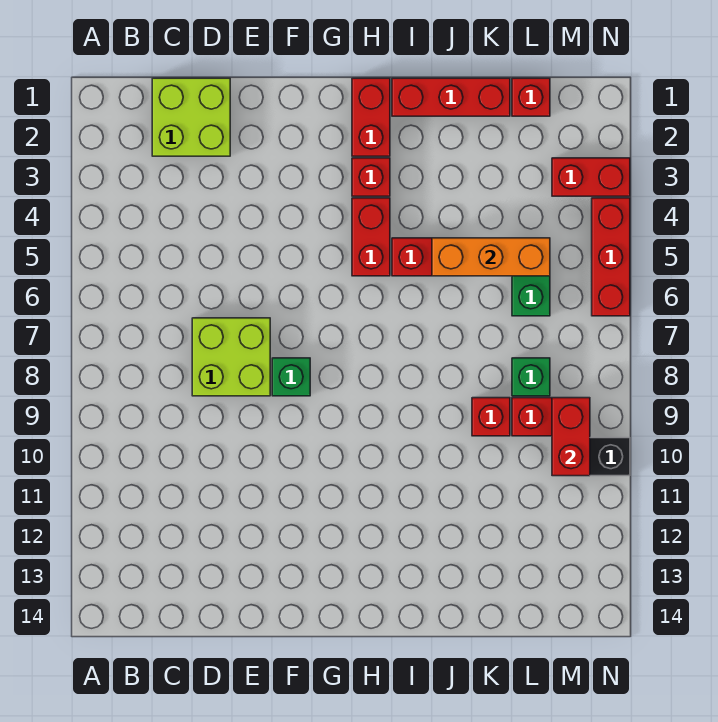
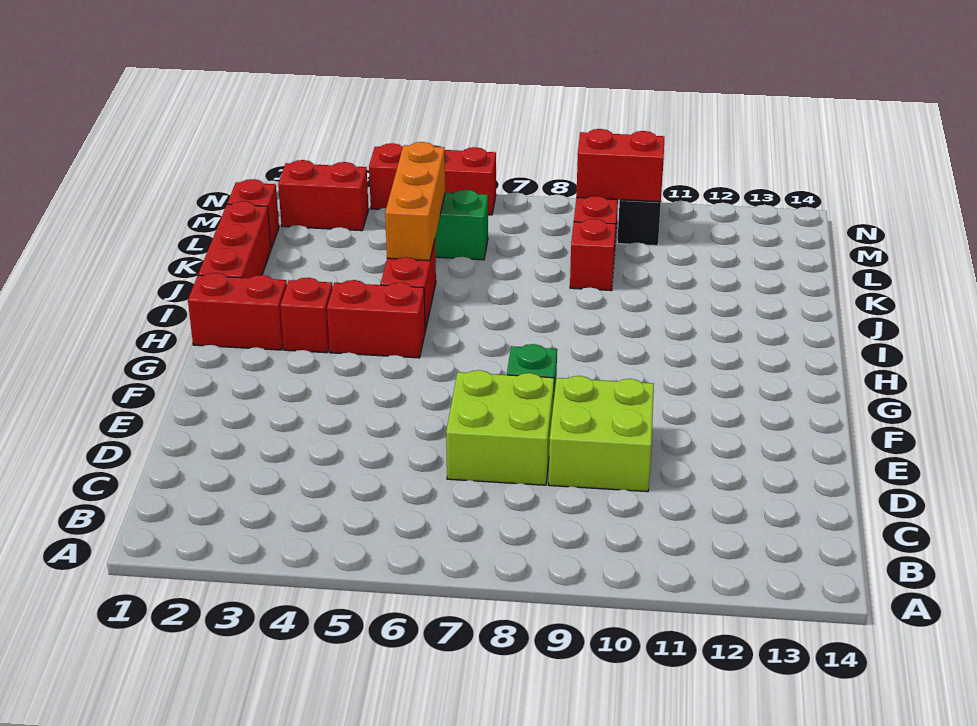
lime brick C1:D2 level 1 -> lime brick D9:E10 level 1
green brick L8 level 1 -> none
red brick M3:N3 level 1 -> red brick M2:M3 level 1

